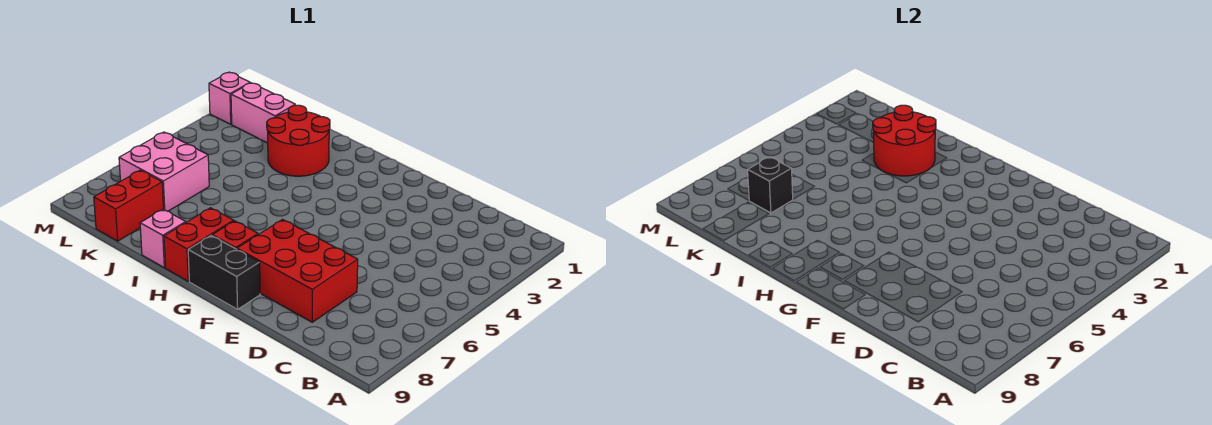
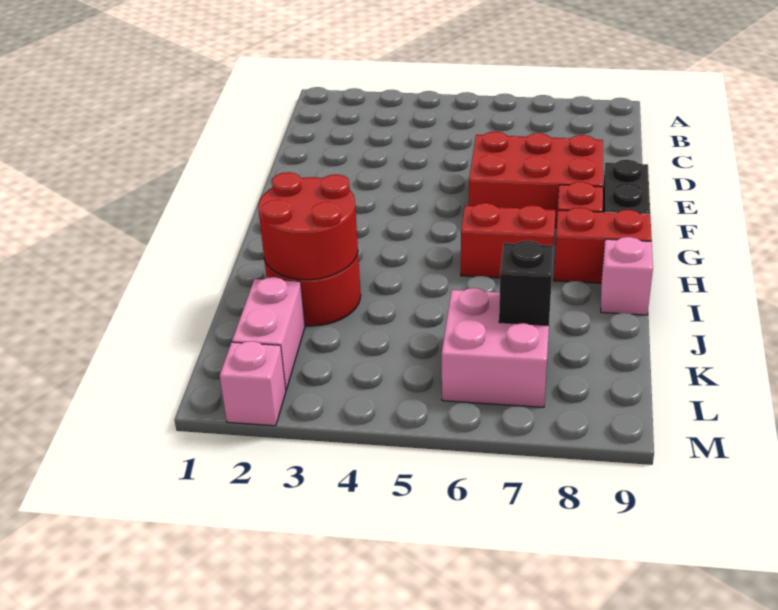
red brick D7:F8 level 1 -> red brick E6:F8 level 1
red brick K8:K9 level 1 -> red brick H6:H7 level 1

